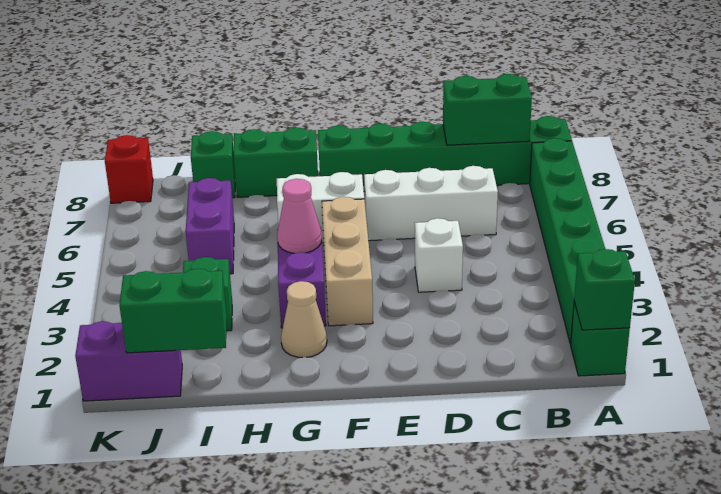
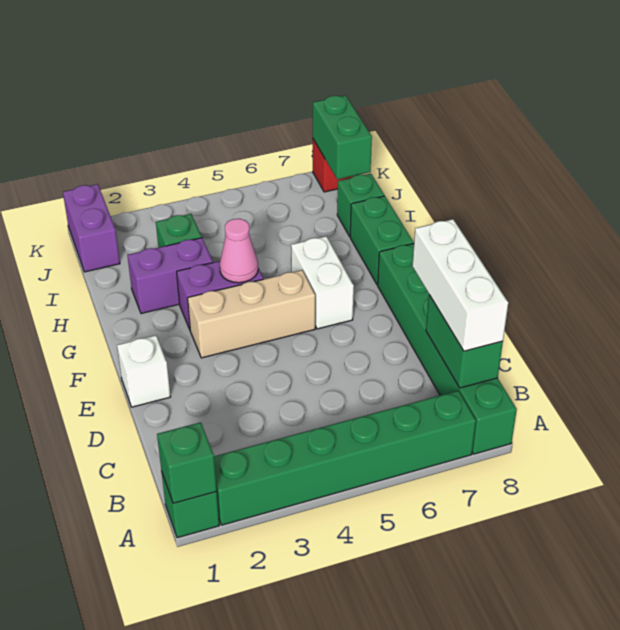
white brick C6:E6 level 1 -> white brick B8:D8 level 3
white brick D4 level 1 -> white brick E1 level 1
tan cone G2 level 1 -> none
green brick I1:J1 level 2 -> green brick J8:K8 level 2
purple brick I5:I6 level 1 -> purple brick H2:H3 level 1

